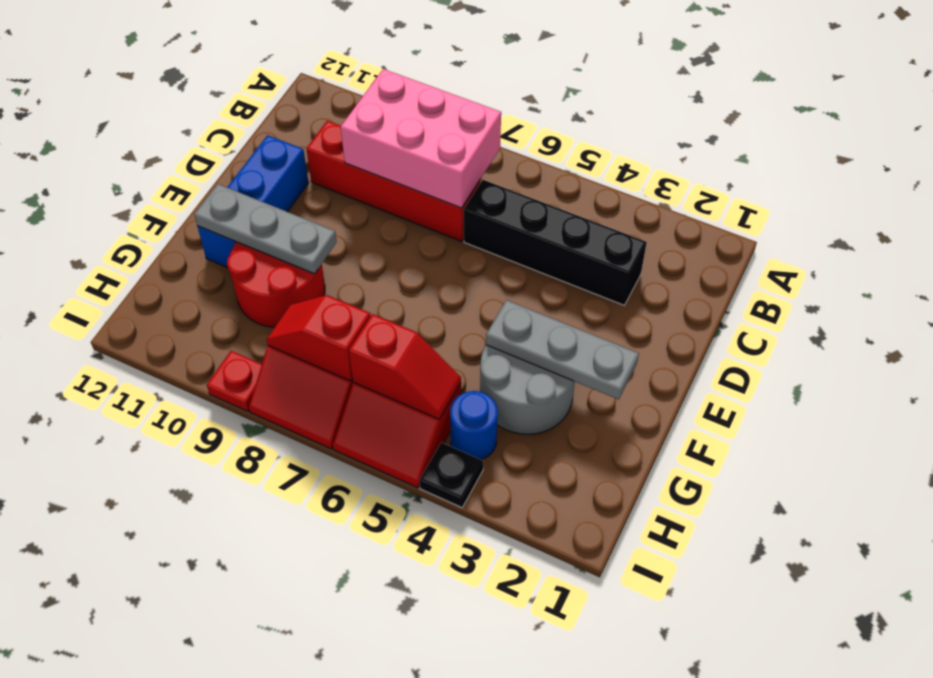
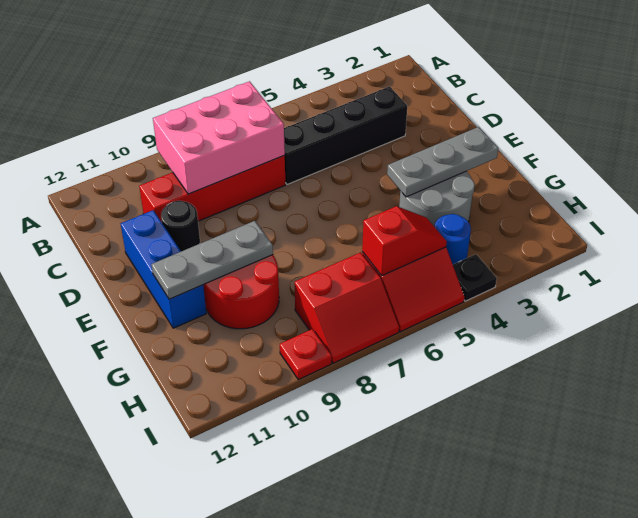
none -> black round brick D10 level 1
red slope H7:H8 level 2 top 7 -> none

